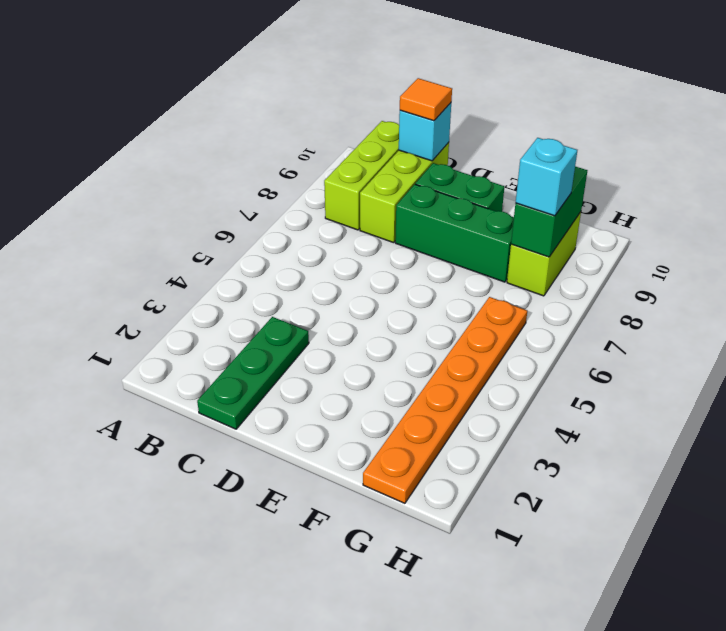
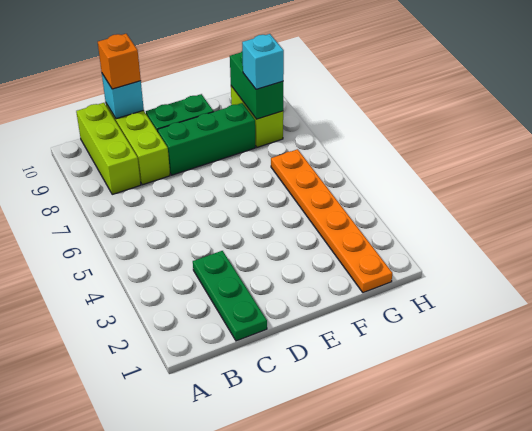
orange tile C10 level 3 -> orange brick C10 level 3

